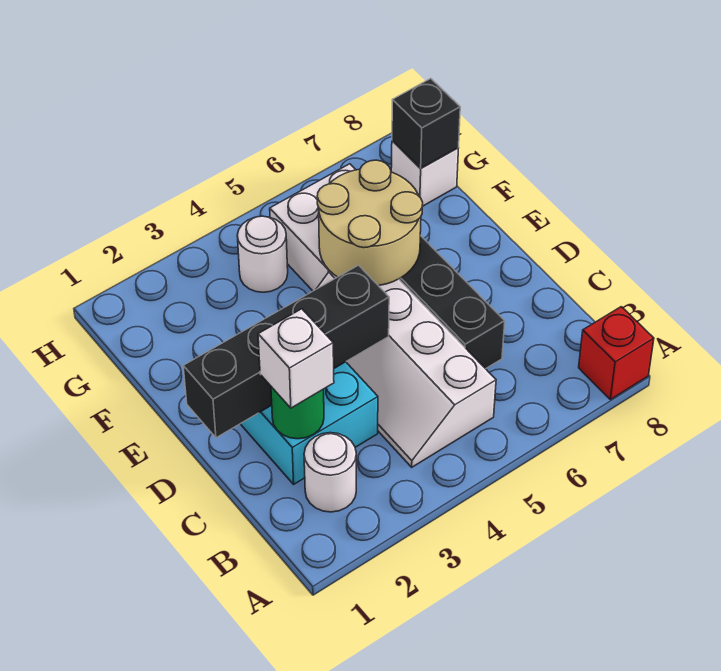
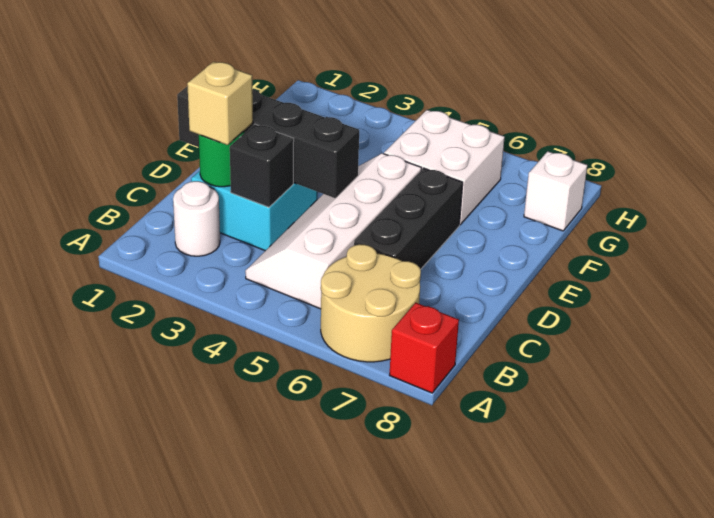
white brick C2 level 3 -> tan brick C2 level 3
tan round brick E5:F6 level 2 -> tan round brick A6:B7 level 1
white round brick G4 level 1 -> none
black brick G8 level 2 -> black brick C3 level 2

